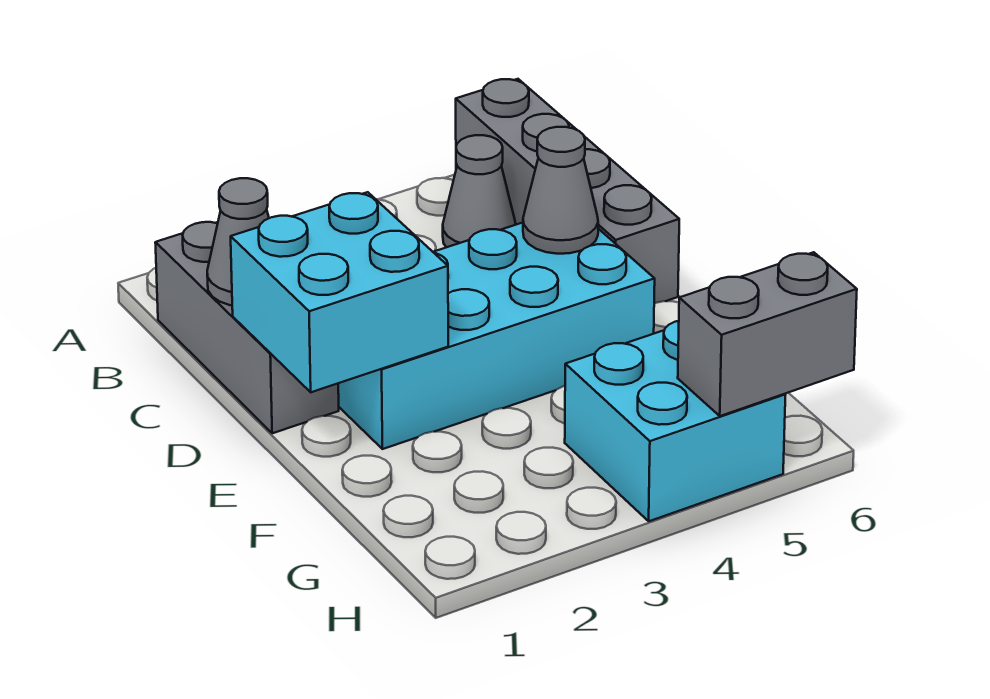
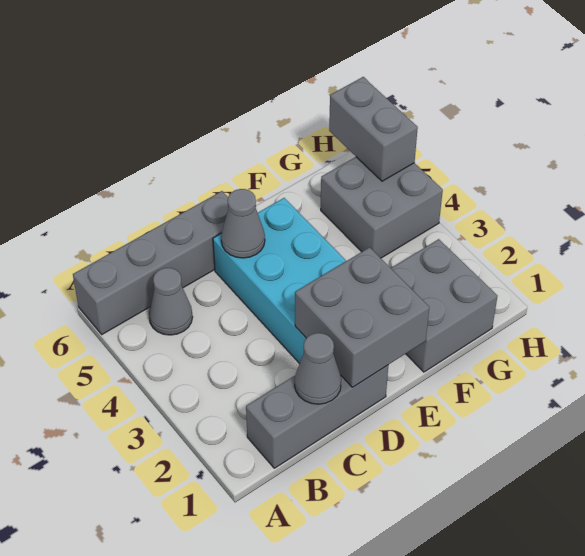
cyan brick D1:E2 level 2 -> grey brick D1:E2 level 2
none -> grey brick F1:G2 level 1
cyan brick G4:H5 level 1 -> grey brick G4:H5 level 1

